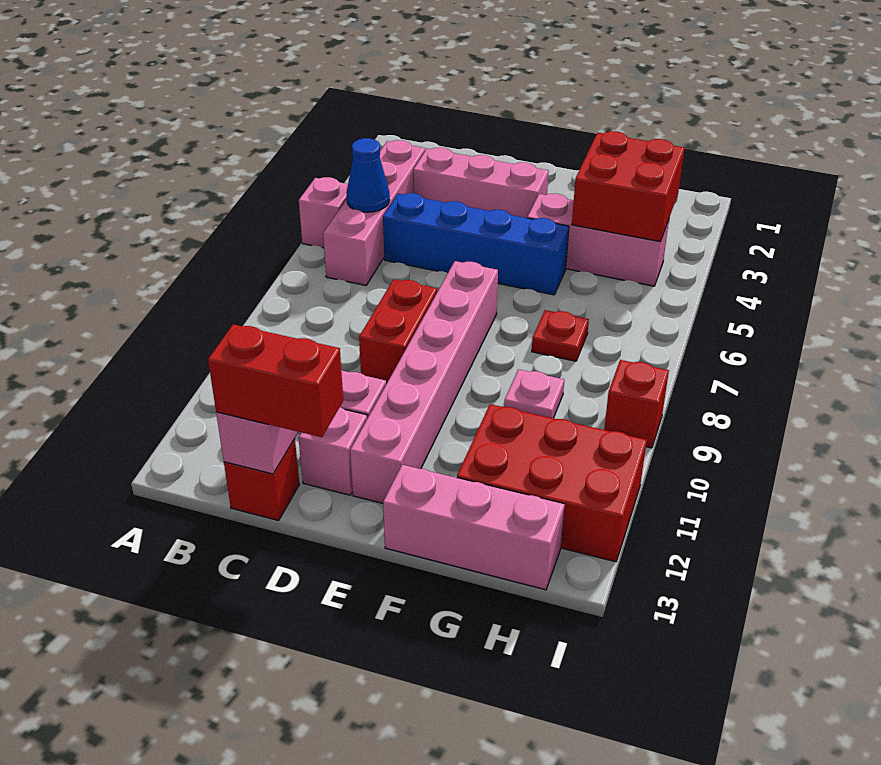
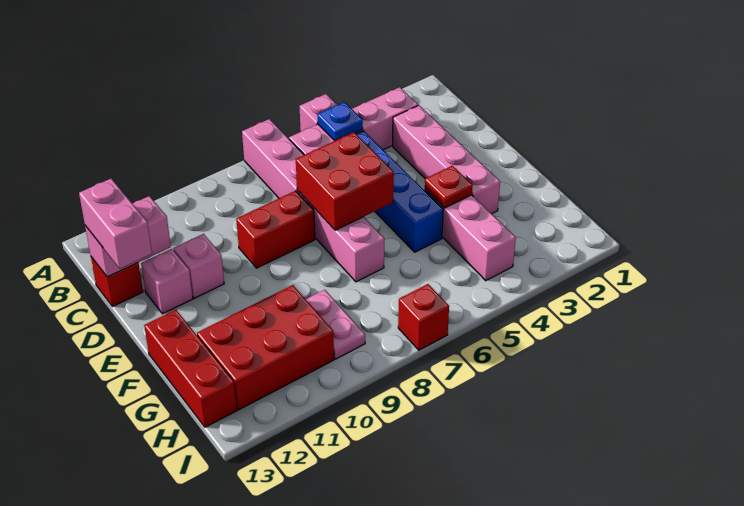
blue cone B5 level 2 -> blue plate B5 level 2
pink brick C3:E3 level 1 -> pink brick C3:F3 level 1
red brick C13:D13 level 3 -> pink brick C13:D13 level 3
pink brick E7:E12 level 1 -> pink brick A7:F7 level 1
pink brick F13:H13 level 1 -> red brick F13:H13 level 1
red brick G3:H4 level 2 -> red brick D6:E7 level 2
red plate G7 level 1 -> red plate F4 level 2
pink plate G9 level 1 -> pink plate G9:H9 level 1
red brick G11:I12 level 1 -> red brick G10:H12 level 1
red brick I9 level 1 -> red brick I7 level 1

